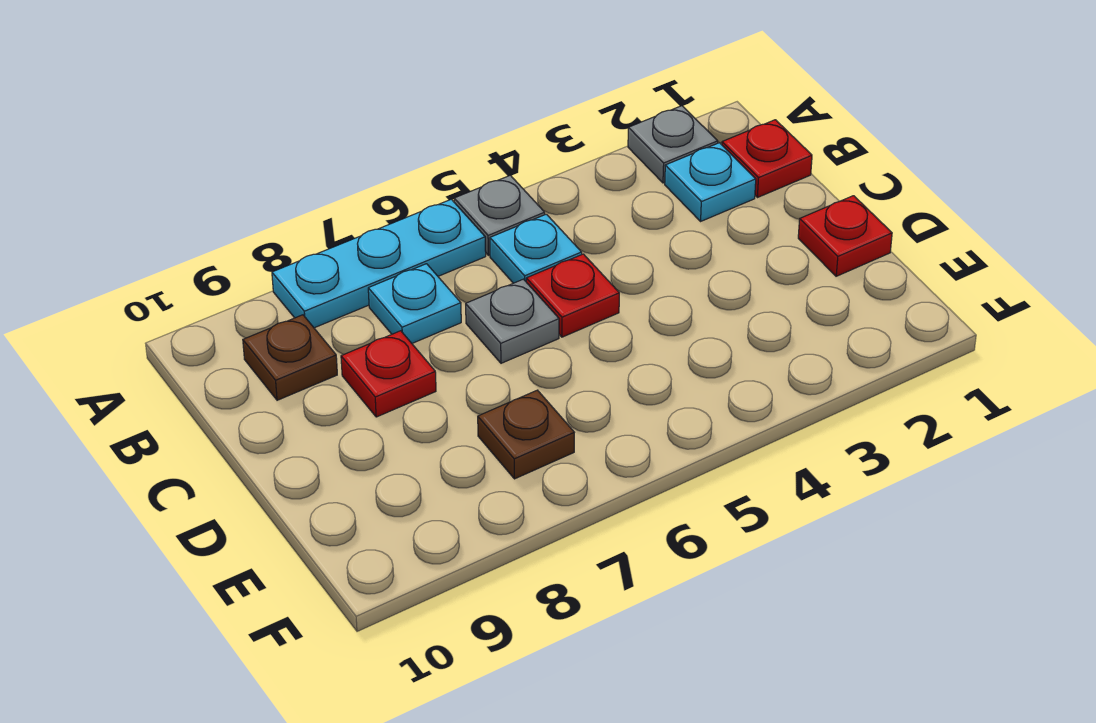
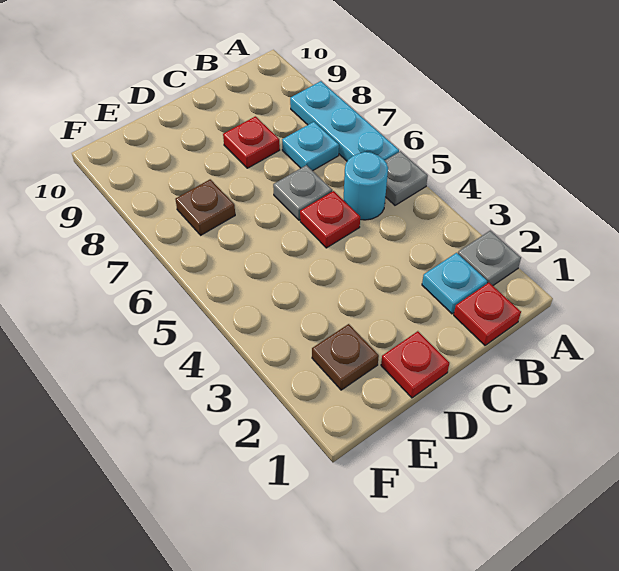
cyan plate B5 level 1 -> cyan round brick B5 level 1
brown plate B9 level 1 -> brown plate E2 level 1

